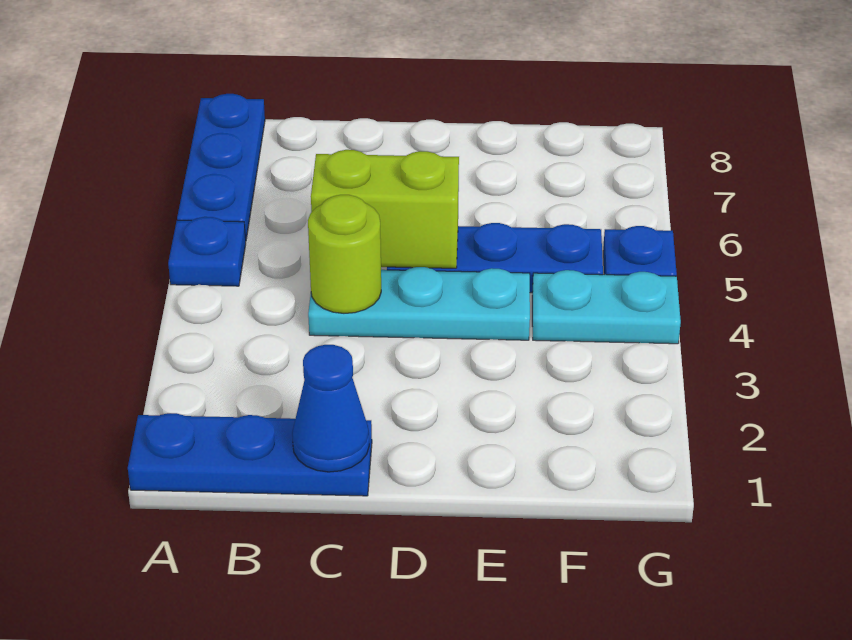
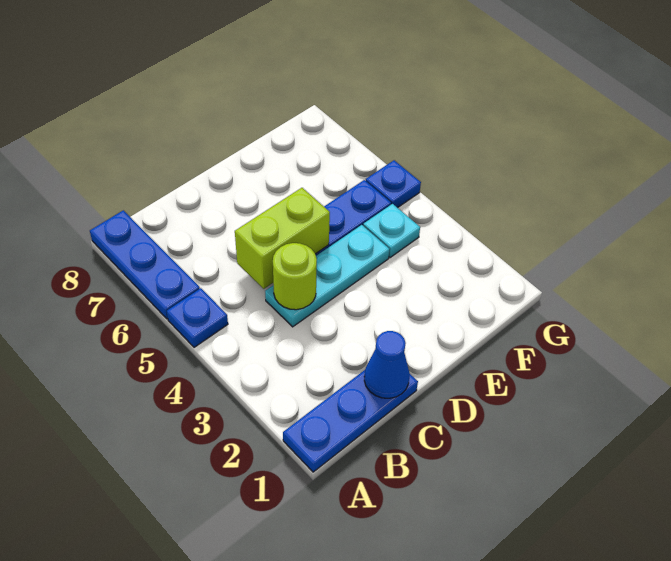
cyan plate F4:G4 level 1 -> cyan plate F4 level 1

